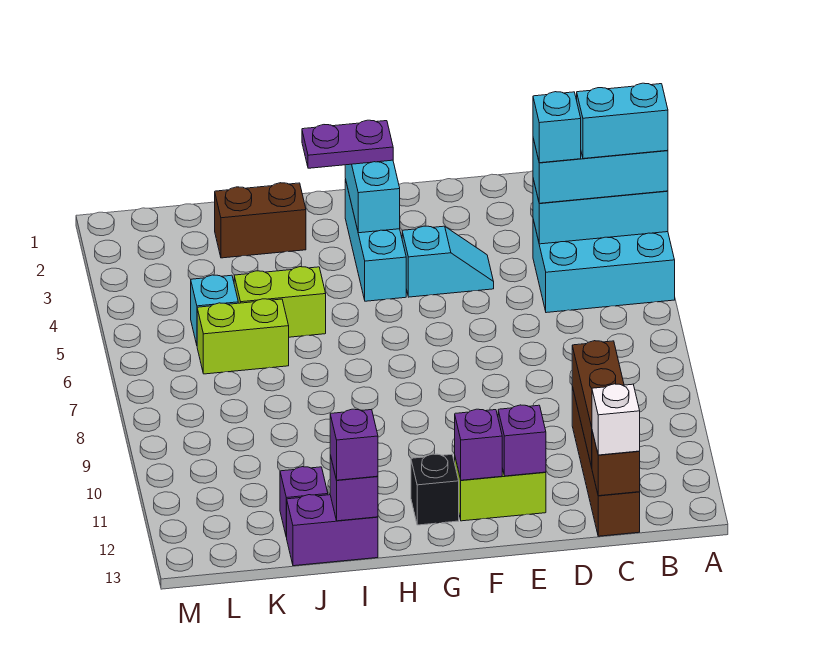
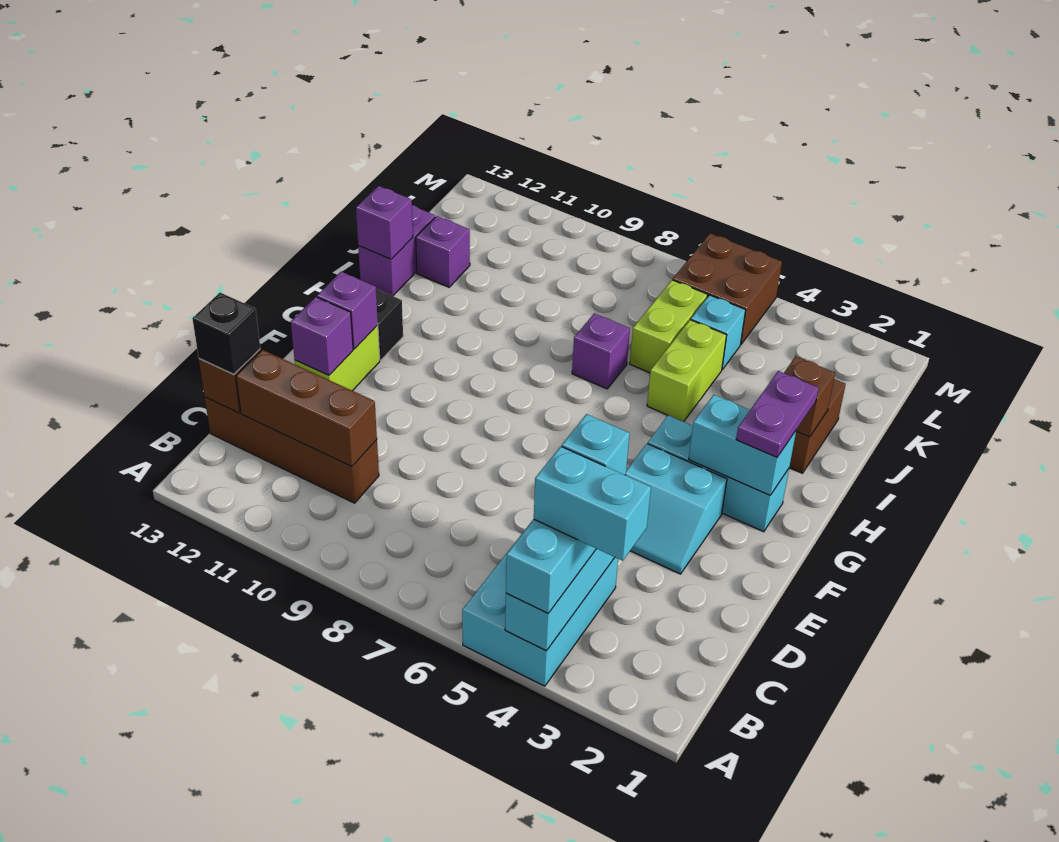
cyan brick A4:B4 level 4 -> cyan brick B3:B4 level 4
white brick C13 level 3 -> black brick C13 level 3
cyan slope E4:F4 level 1 top F -> cyan slope E3:F4 level 1 top F
none -> brown brick I2 level 2
purple brick I13 level 3 -> purple brick I7 level 1
none -> brown brick L5:M6 level 1

